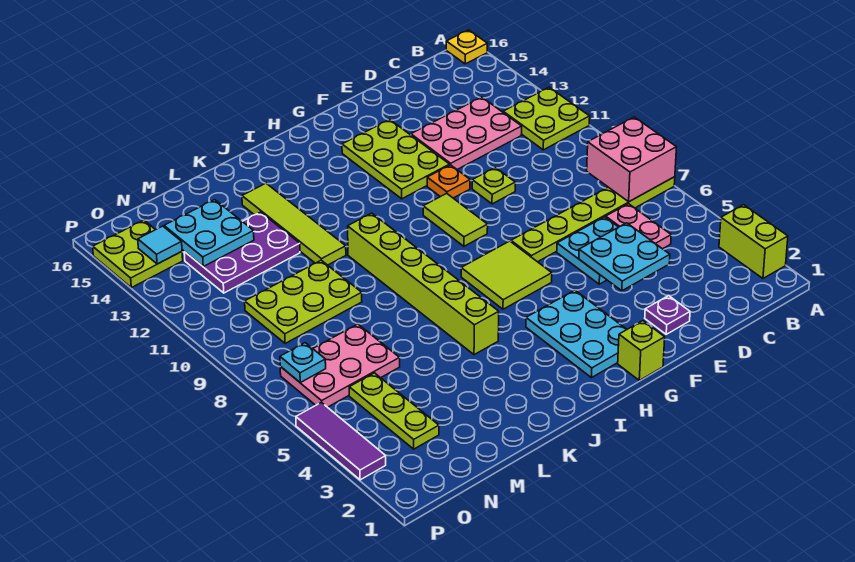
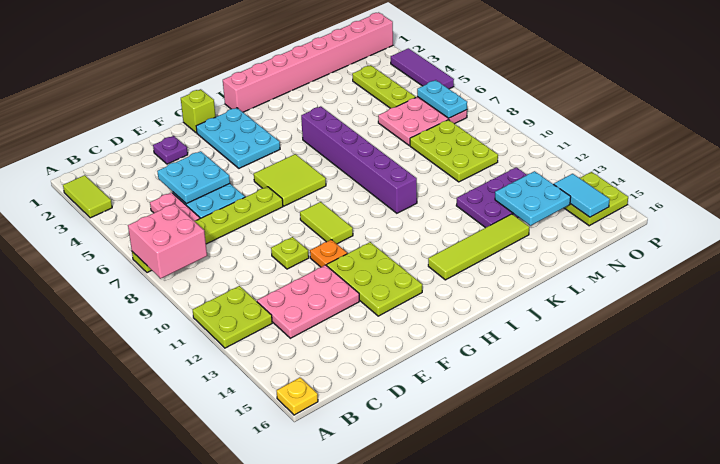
lime brick A2:A3 level 1 -> lime tile A2:A3 level 1
none -> pink brick I1:P1 level 1
lime brick J5:J10 level 1 -> purple brick J5:J10 level 1
lime tile K11:K14 level 1 -> lime tile I14:L14 level 1
lime plate L9:N10 level 1 -> lime plate M8:N10 level 1
cyan plate O7 level 2 -> cyan plate O6:O7 level 2
cyan tile O14 level 2 -> cyan tile O14:O15 level 2

